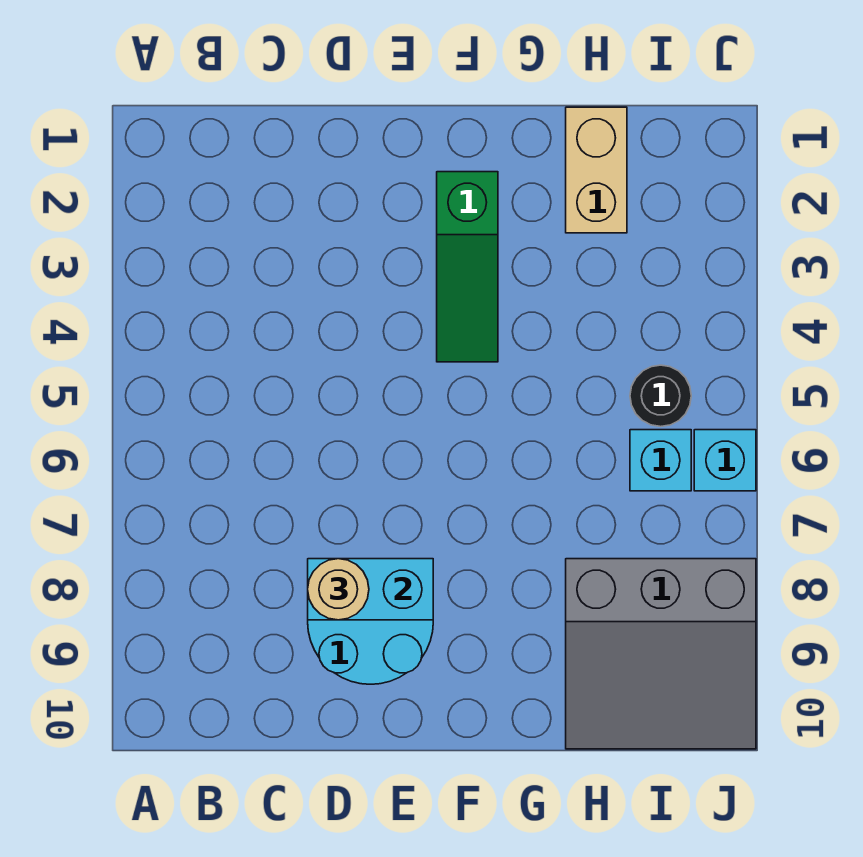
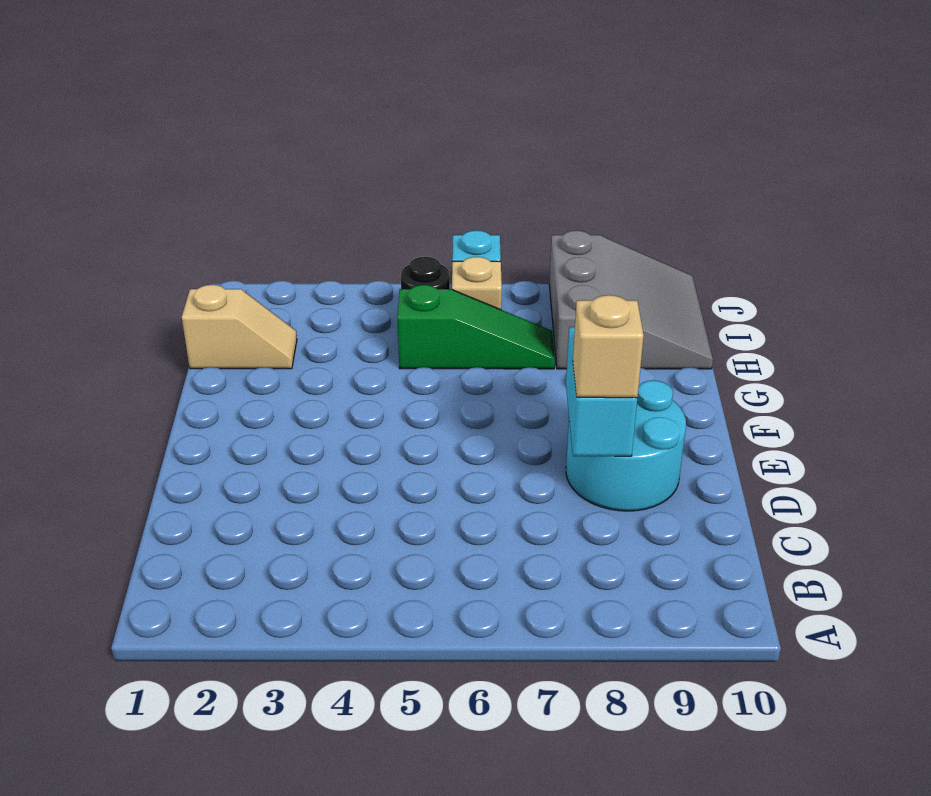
tan round brick D8 level 3 -> tan brick D8 level 3
green slope F2:F4 level 1 top 2 -> green slope H5:H7 level 1 top 5
tan brick H1:H2 level 1 -> tan slope H1:H2 level 1 top 1
cyan brick I6 level 1 -> tan brick I6 level 1

